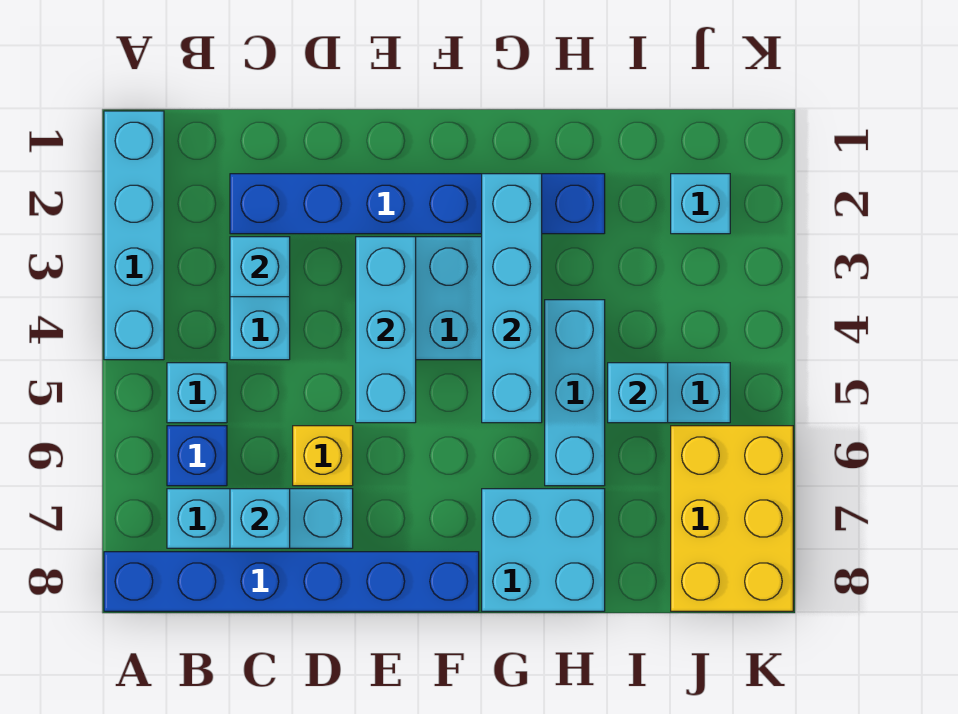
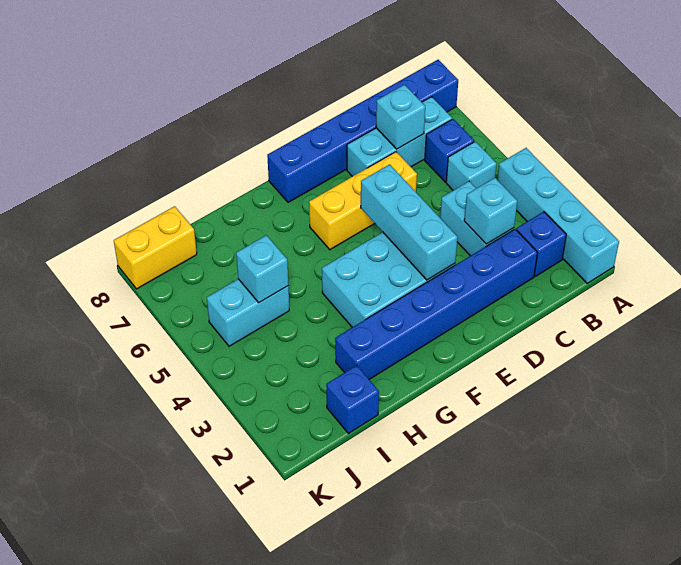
none -> blue brick B2 level 1
yellow brick D6 level 1 -> yellow brick D6:F6 level 1
cyan brick G2:G5 level 2 -> none
cyan brick G7:H8 level 1 -> none
cyan brick H4:H6 level 1 -> none
none -> blue brick I1 level 1
cyan brick J2 level 1 -> none
yellow brick J6:K8 level 1 -> yellow brick J8:K8 level 1

